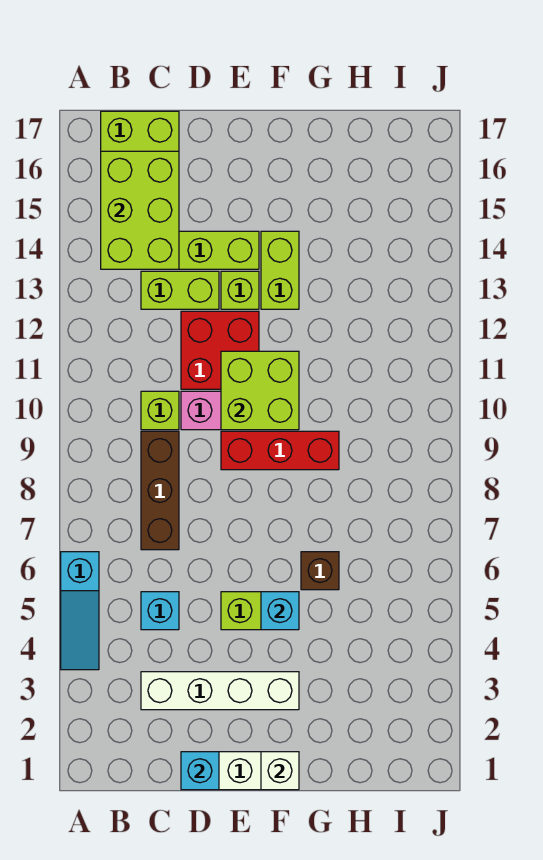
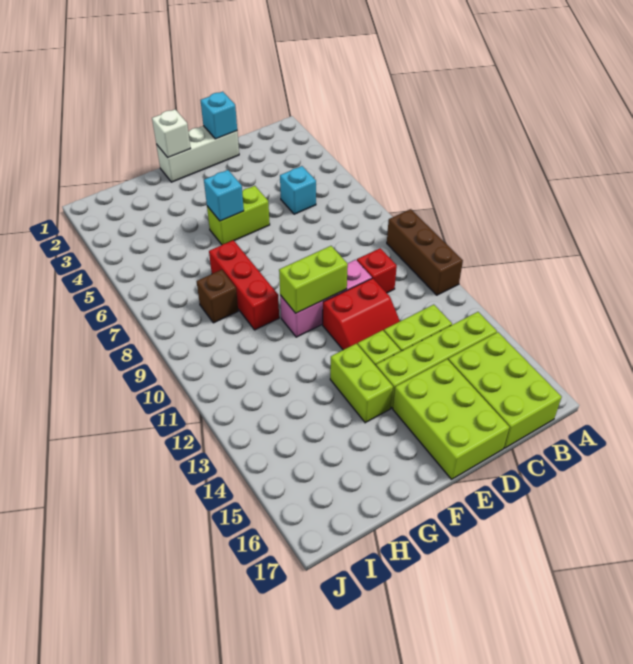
cyan slope A4:A6 level 1 top 6 -> none
lime brick B14:C16 level 2 -> lime brick D15:E17 level 1
white brick C3:F3 level 1 -> none
brown brick C7:C9 level 1 -> brown brick A9:A11 level 1
lime brick C10 level 1 -> red brick C10 level 1
red brick D11:E12 level 1 -> red slope D11:E12 level 1 top 11
red brick E9:G9 level 1 -> red brick G7:G9 level 1
lime brick E10:F11 level 2 -> lime brick E10:F10 level 2
brown brick G6 level 1 -> brown brick H8 level 1

